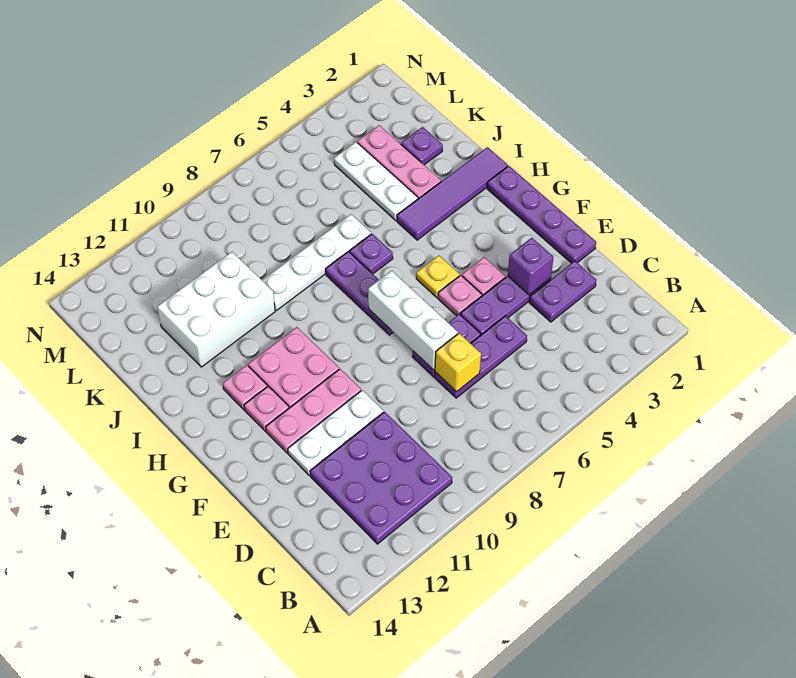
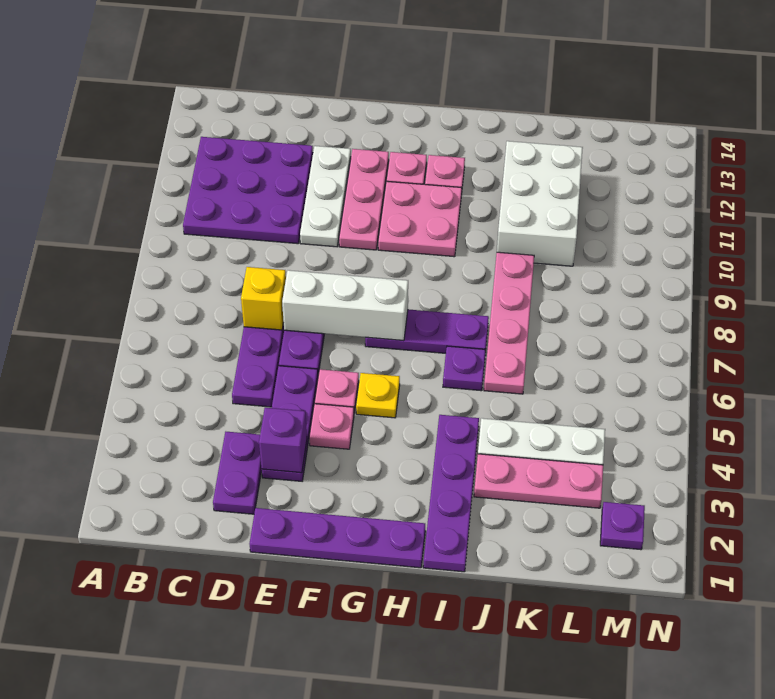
purple tile I1:I4 level 1 -> purple plate I1:I4 level 1
white plate J6:J9 level 1 -> pink plate J6:J9 level 1
purple plate K2 level 1 -> purple plate M2 level 1

